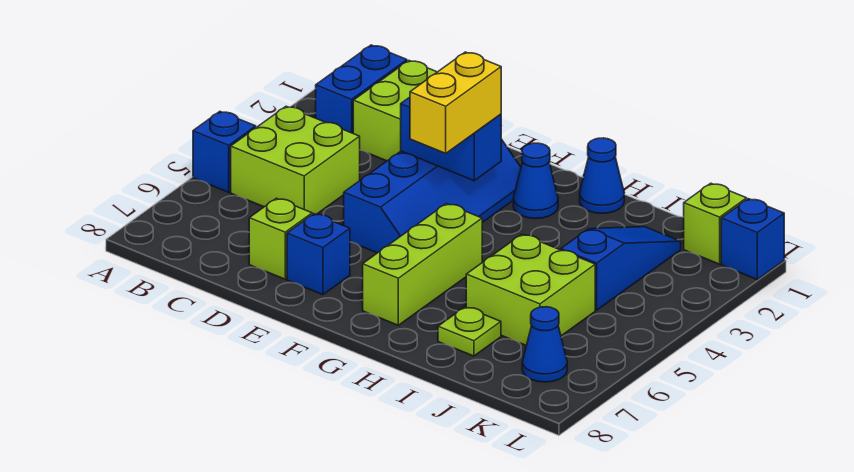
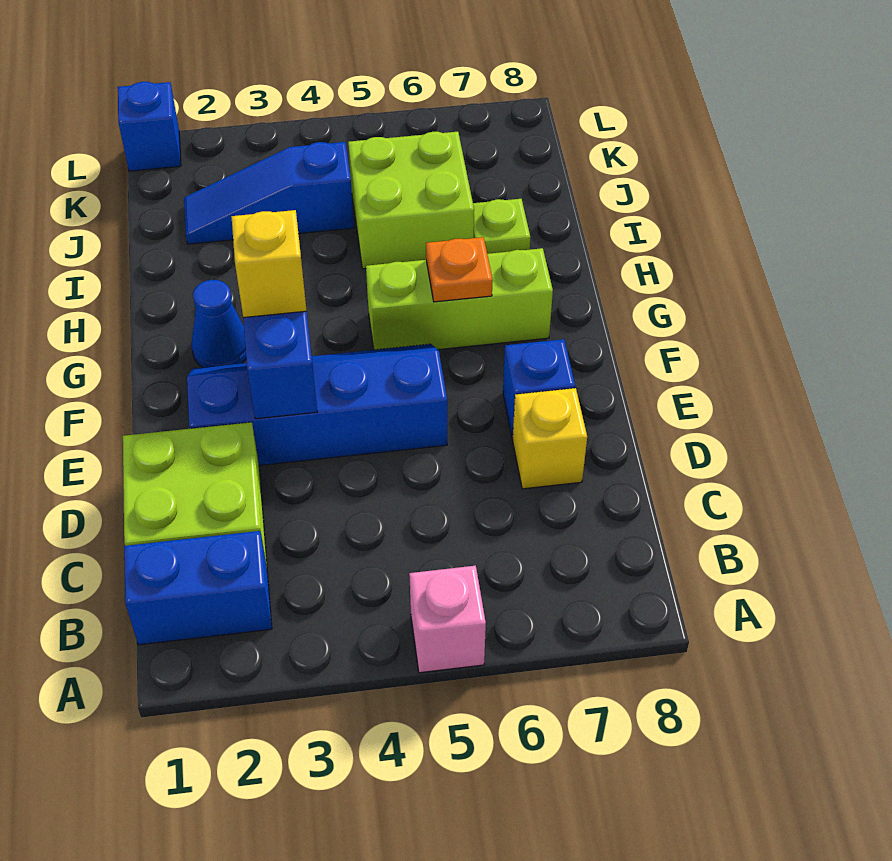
blue brick A5 level 1 -> pink brick A5 level 1
lime brick B4:C5 level 1 -> none
lime brick D7 level 1 -> yellow brick D7 level 1
yellow brick F3:F4 level 3 -> yellow brick F3 level 3
none -> orange plate G6 level 2
blue cone H1 level 1 -> none
lime brick K1 level 1 -> none
blue cone K7 level 1 -> none

